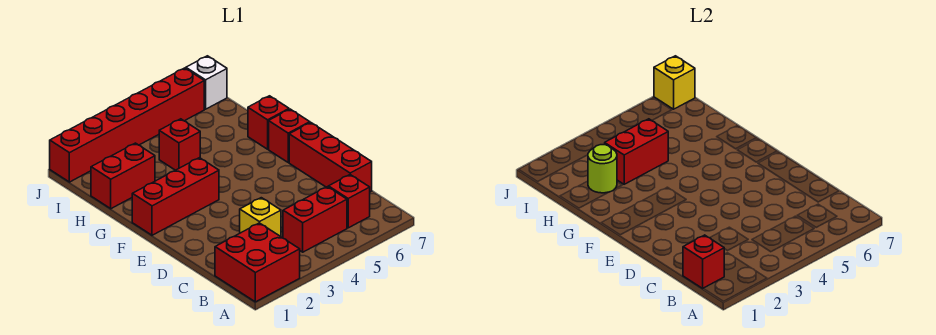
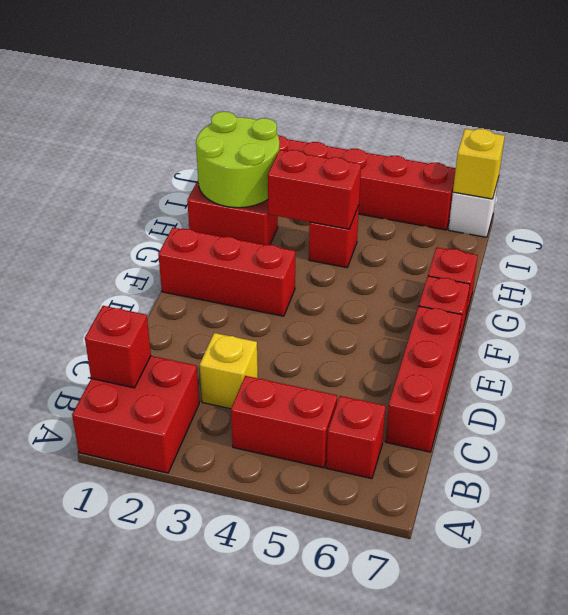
lime round brick H2 level 2 -> lime round brick H1:I2 level 2

